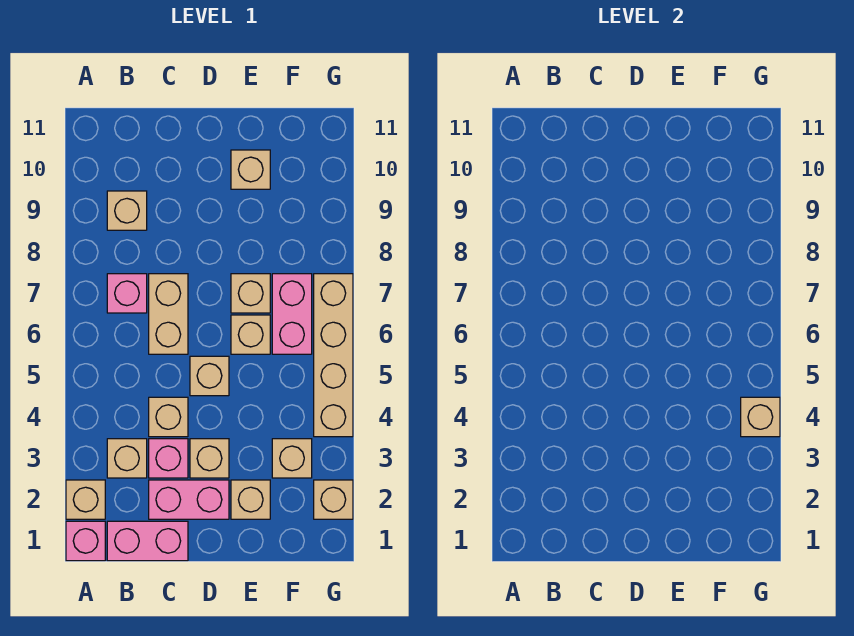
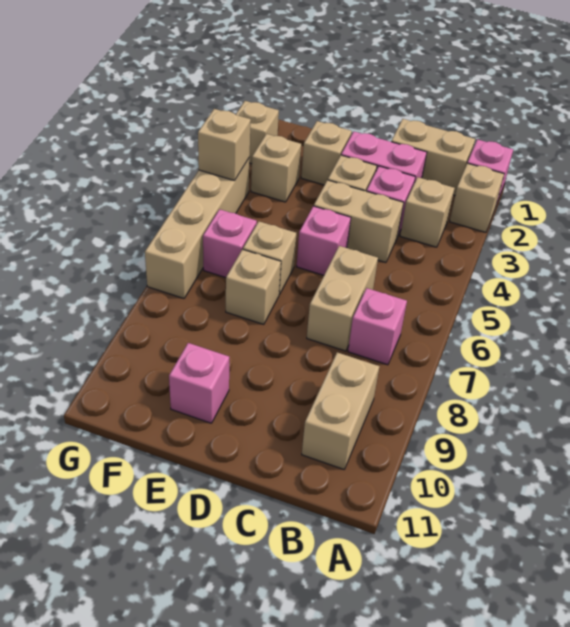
pink brick B1:C1 level 1 -> tan brick B1:C1 level 1
tan brick B9 level 1 -> tan brick B9:B10 level 1
tan brick C4 level 1 -> tan brick C4:D4 level 1
tan brick D5 level 1 -> pink brick D5 level 1
tan brick E10 level 1 -> pink brick E10 level 1
pink brick F6:F7 level 1 -> pink brick F6 level 1

